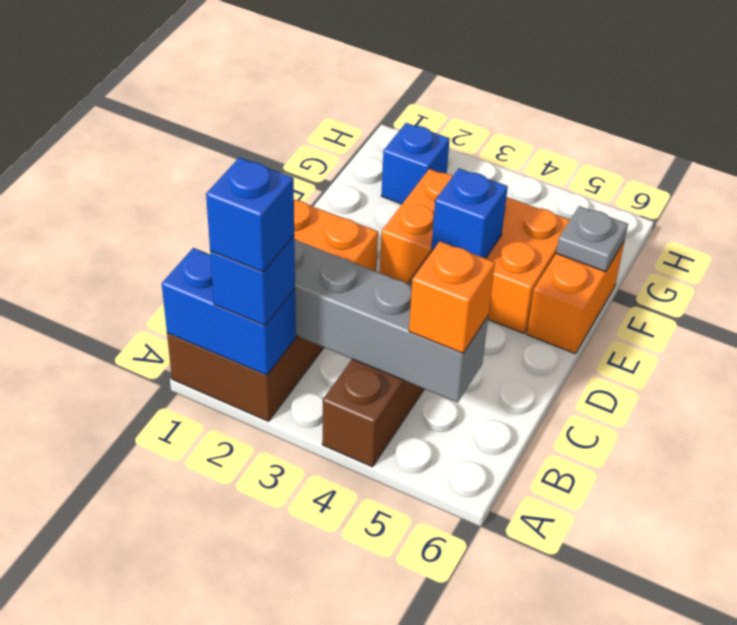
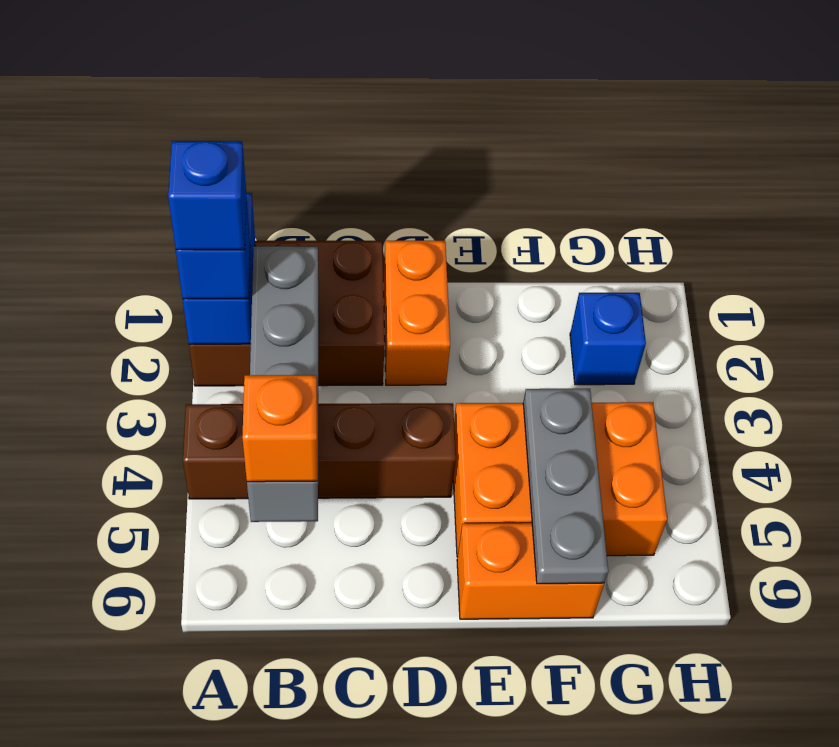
orange brick E3:F5 level 1 -> orange brick E4:G5 level 1
blue brick E4 level 2 -> none
grey plate F6 level 2 -> grey plate F4:F6 level 2

